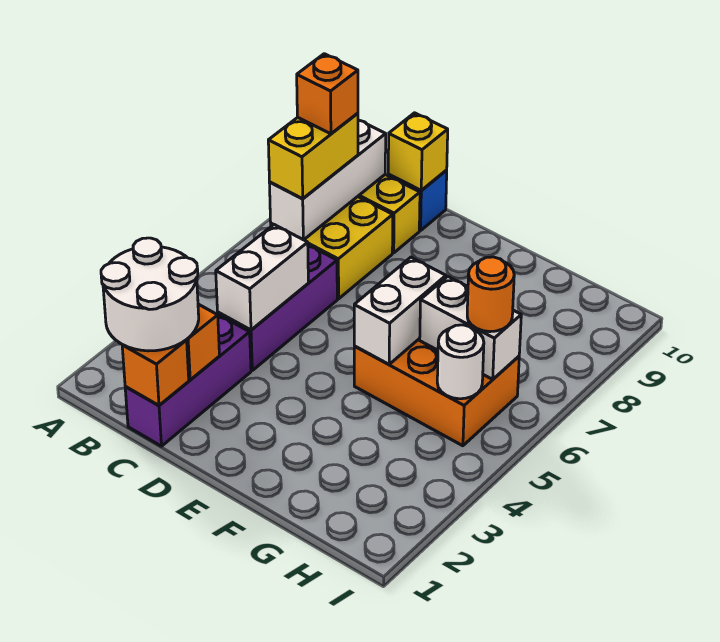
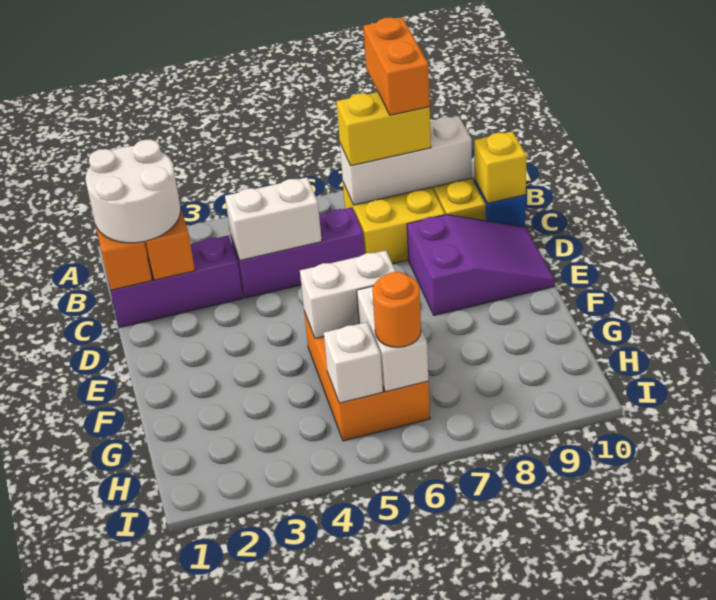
orange brick B8 level 4 -> orange brick A8:B8 level 4
none -> purple slope D8:E10 level 1 top 8
white round brick H5 level 2 -> white brick H5 level 2

